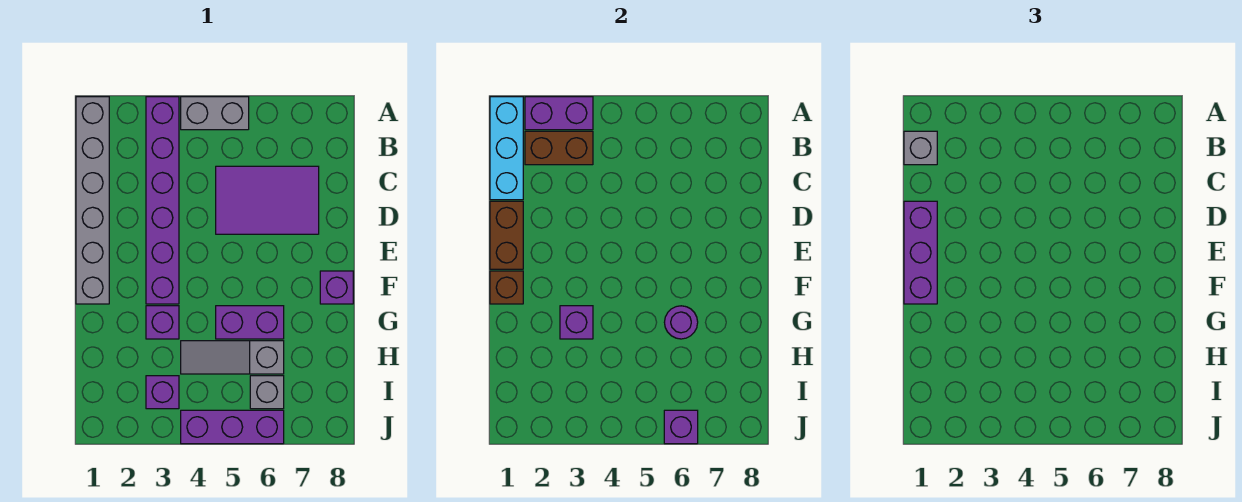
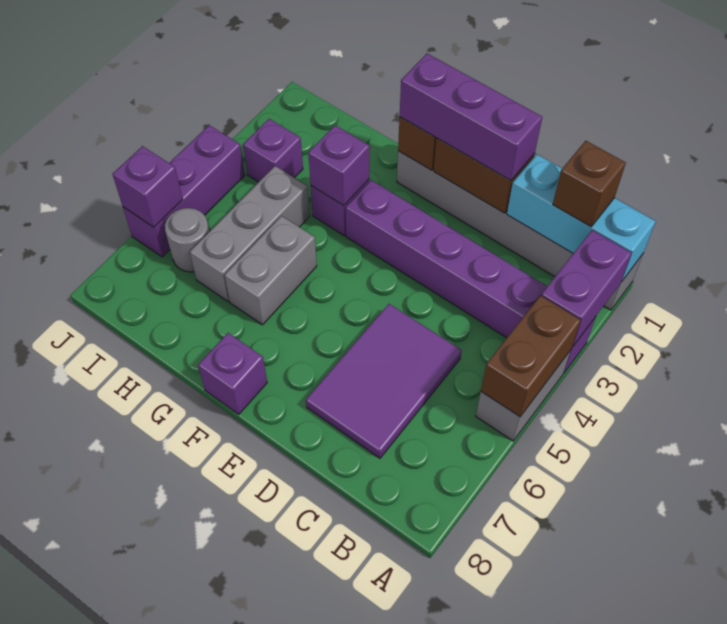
grey brick B1 level 3 -> brown brick B1 level 3
brown brick B2:B3 level 2 -> brown brick A4:A5 level 2
purple brick G5:G6 level 1 -> grey brick G5:G6 level 1
purple round brick G6 level 2 -> none
grey slope H4:H6 level 1 top 6 -> grey brick H4:H6 level 1
grey brick I6 level 1 -> grey round brick I6 level 1

